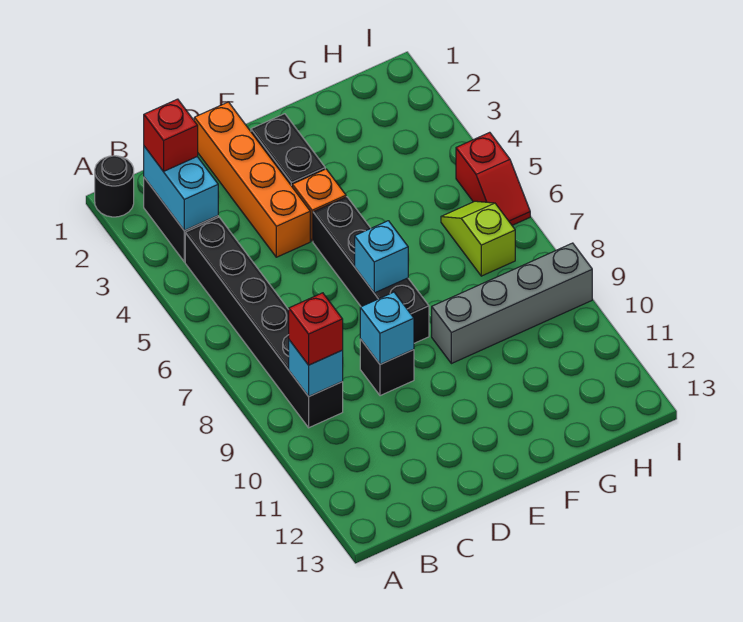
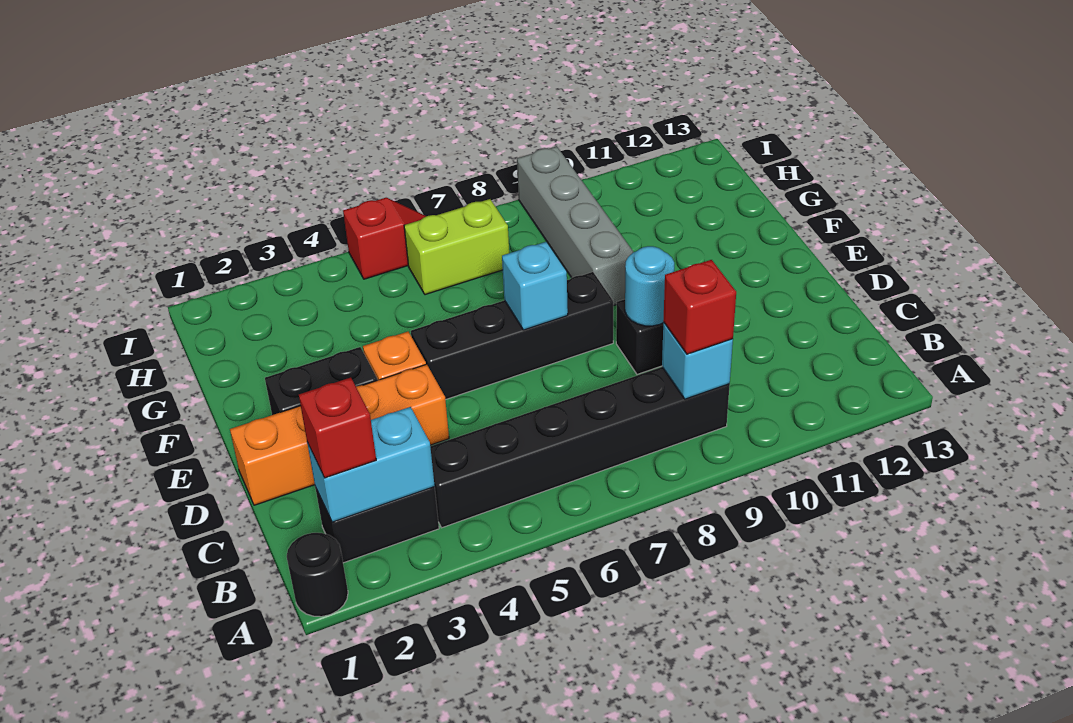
cyan brick D9 level 2 -> cyan round brick D9 level 2
lime slope H6:H7 level 1 top 7 -> lime brick H6:H7 level 1

